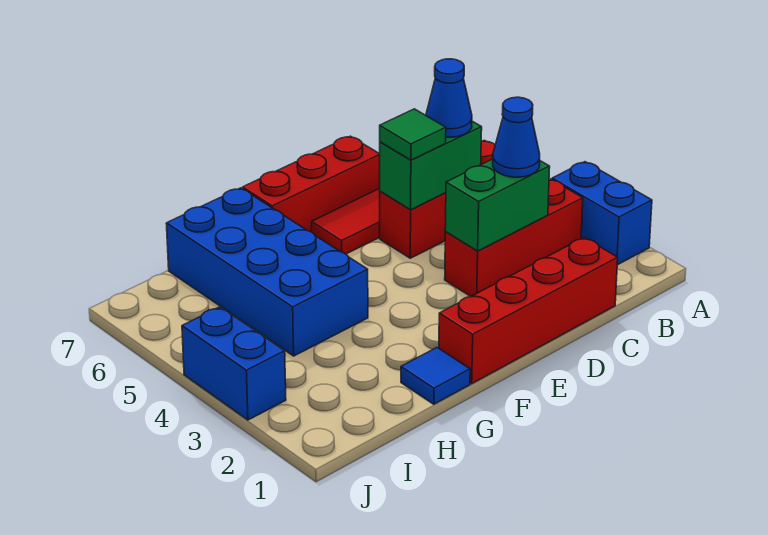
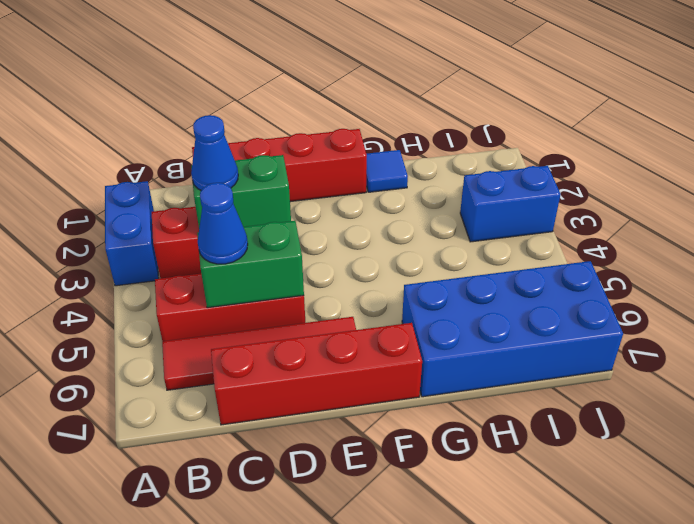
green tile D5 level 3 -> none
red brick D7:F7 level 1 -> red brick C7:F7 level 1
blue brick G4:H7 level 1 -> blue brick G6:J7 level 1
blue brick J3:J4 level 1 -> blue brick I3:J3 level 1

